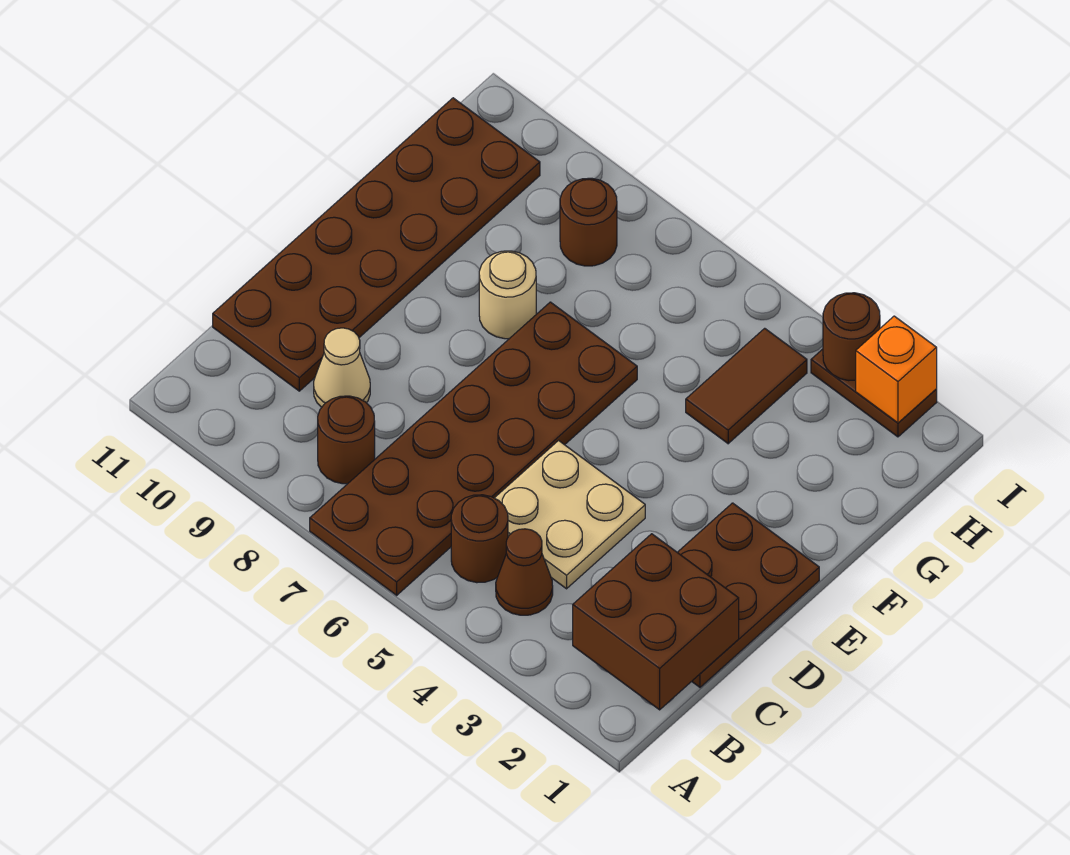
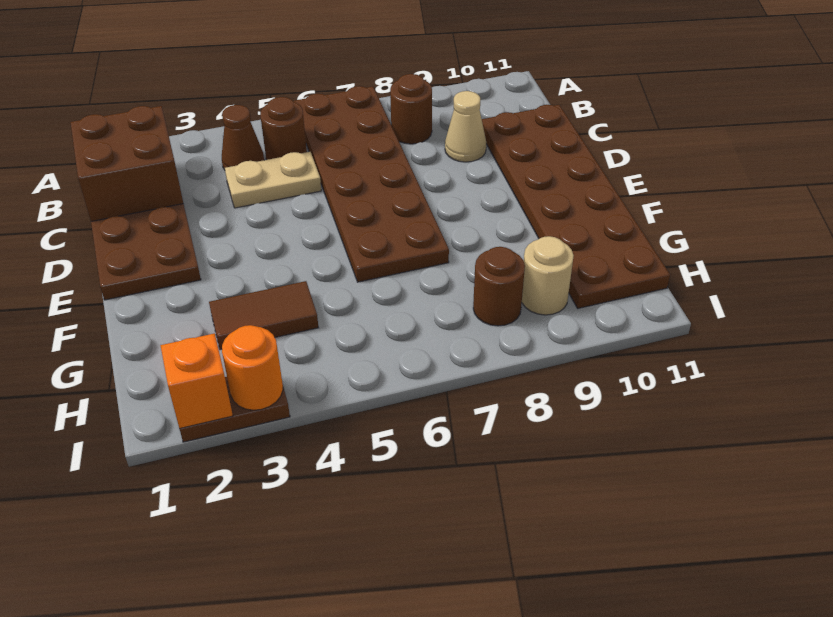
tan plate C4:D5 level 1 -> tan plate C4:C5 level 1
tan round brick F8 level 1 -> tan round brick H9 level 1
brown tile G4:H4 level 1 -> brown tile G3:G4 level 1
brown round brick I3 level 2 -> orange round brick I3 level 2

